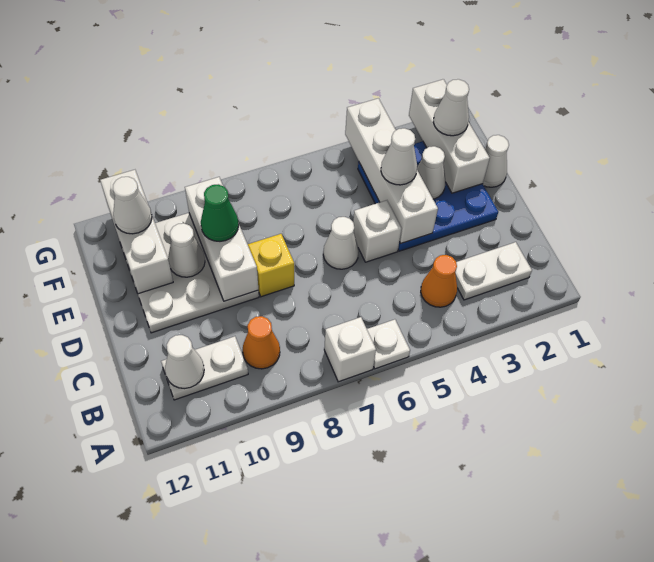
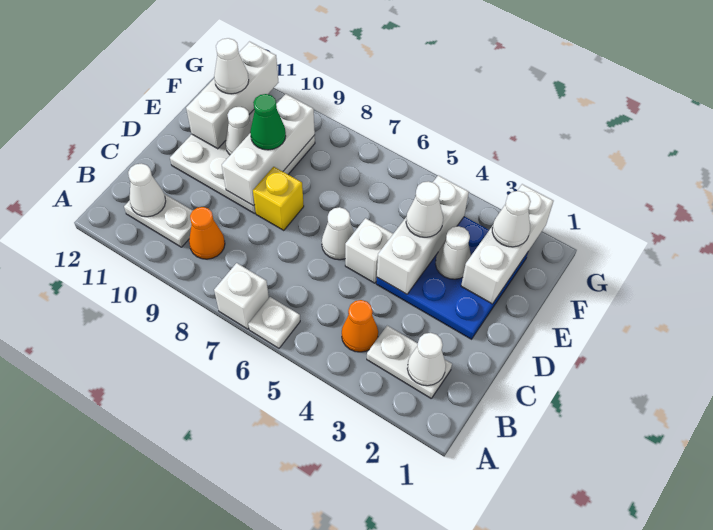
white brick D4:G4 level 2 -> white brick D4:F4 level 2
white cone E1 level 1 -> white cone B2 level 2

